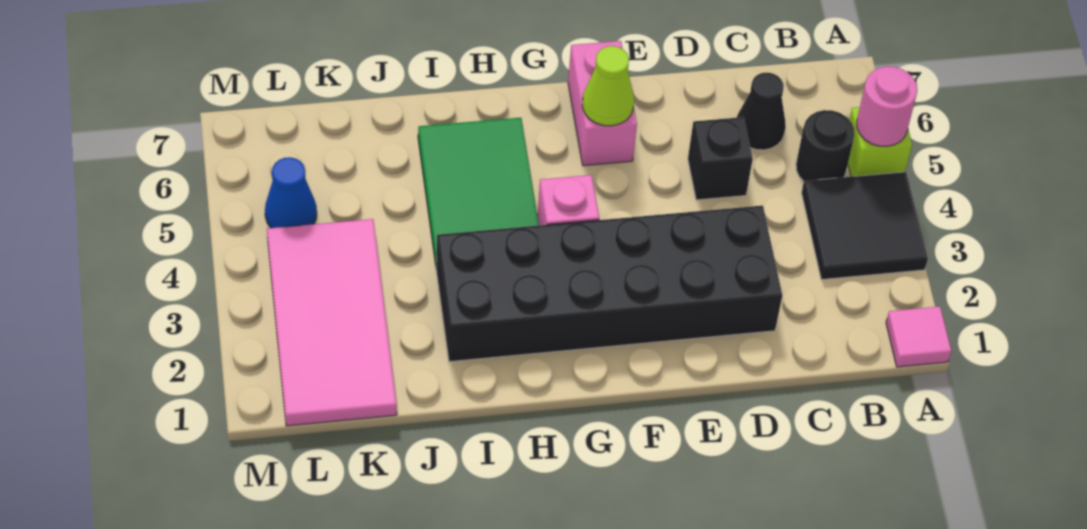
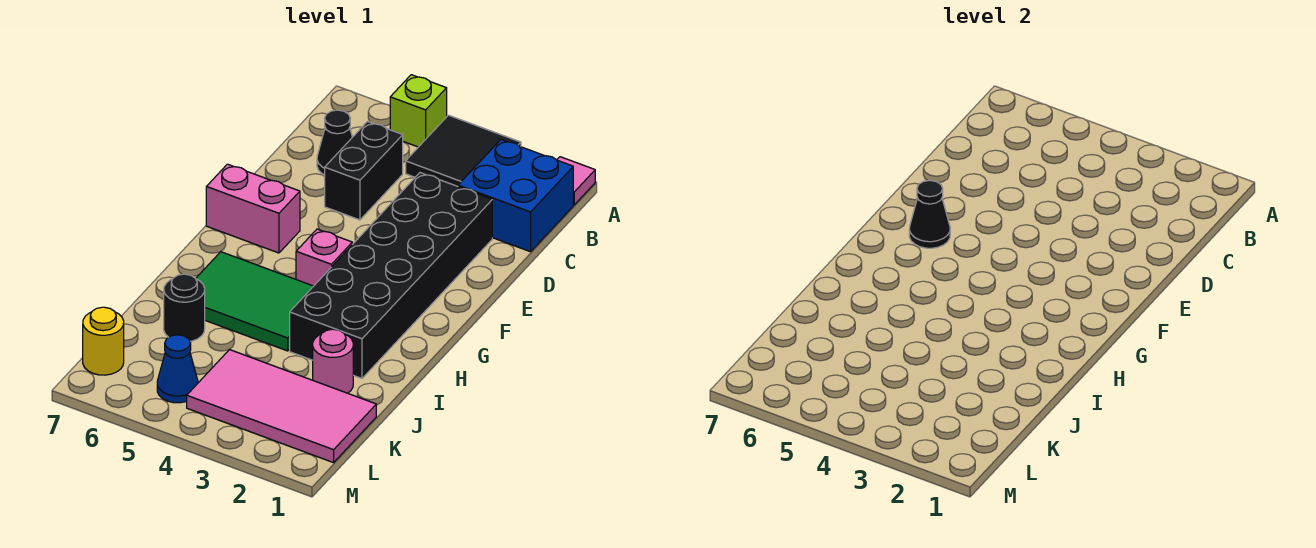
pink round brick A5 level 2 -> pink round brick J2 level 1
none -> blue brick B1:C2 level 1
black round brick B5 level 1 -> black round brick J6 level 1
black brick D5 level 1 -> black brick C5:D5 level 1
lime cone F6 level 2 -> black cone F6 level 2
none -> yellow round brick L7 level 1

